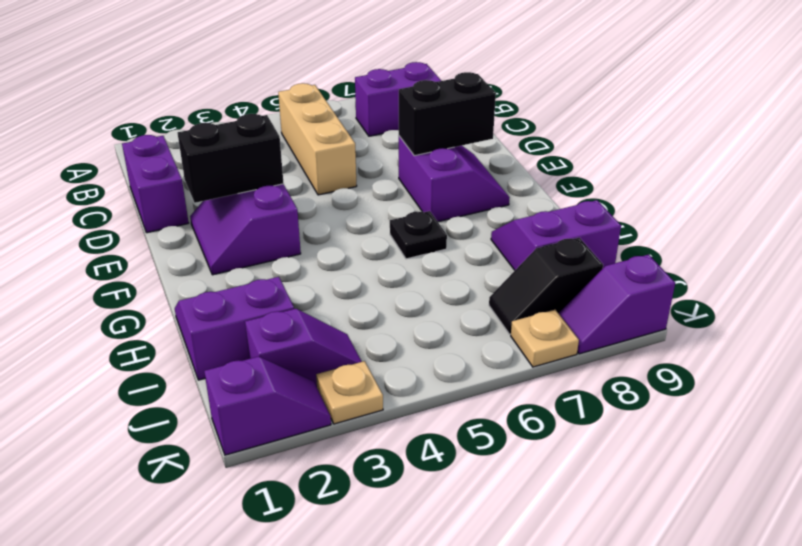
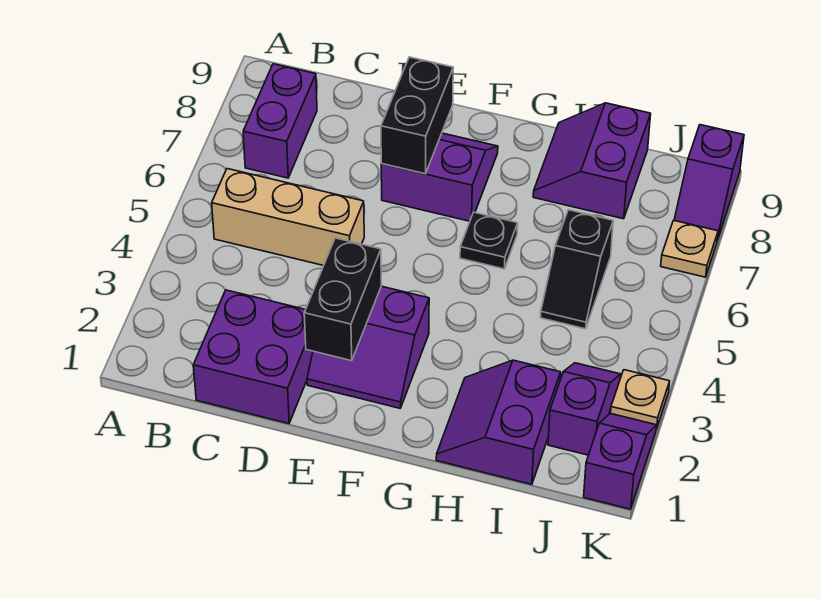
purple brick C1:D1 level 1 -> purple brick C1:D2 level 1
black slope J7:J8 level 1 top 8 -> black slope I5:I6 level 1 top 6

